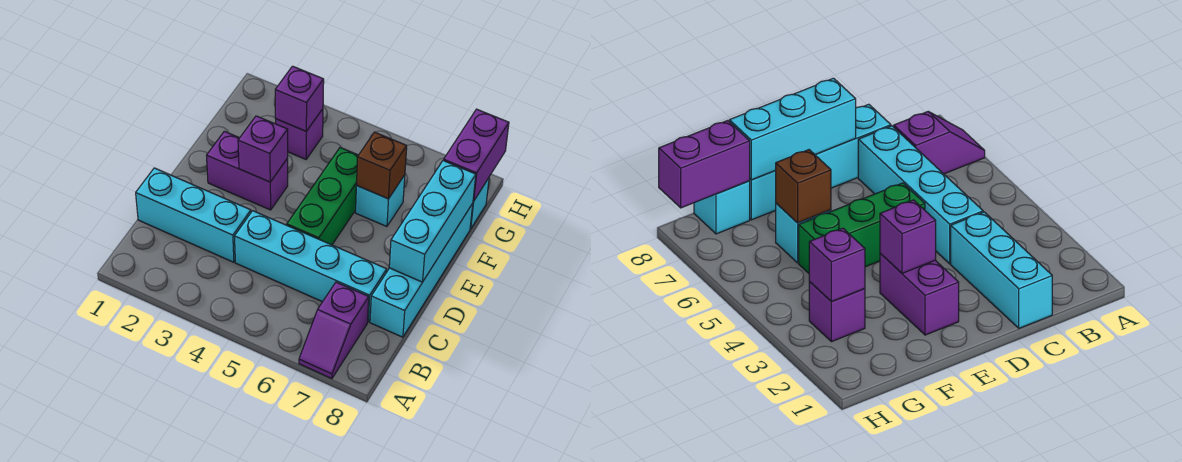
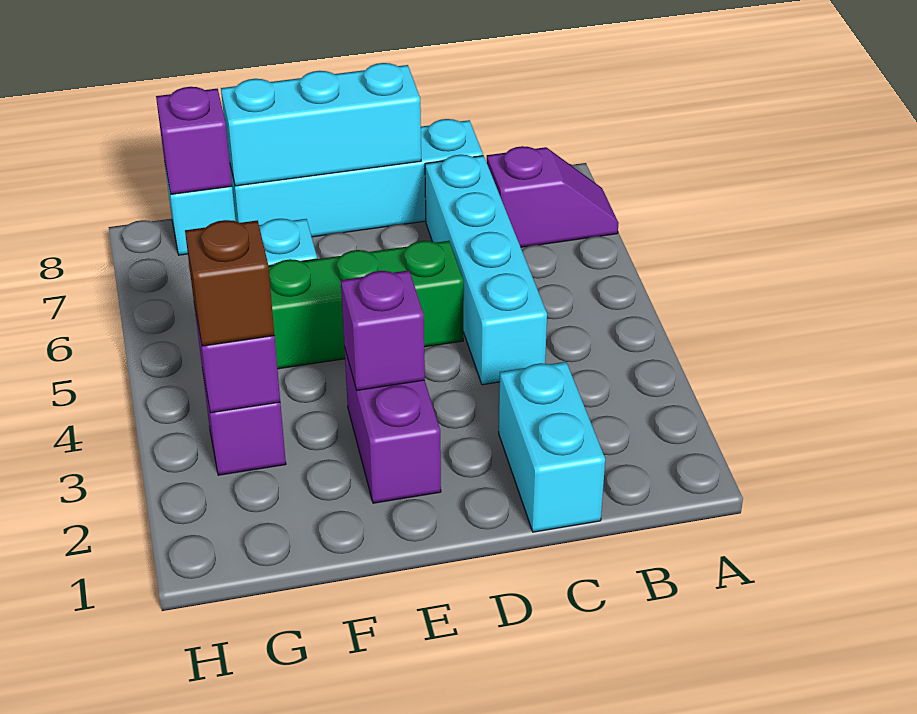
cyan brick C1:C3 level 1 -> cyan brick C1:C2 level 1
brown brick F6 level 2 -> brown brick G3 level 3
purple brick G8:H8 level 2 -> purple brick G8 level 2

